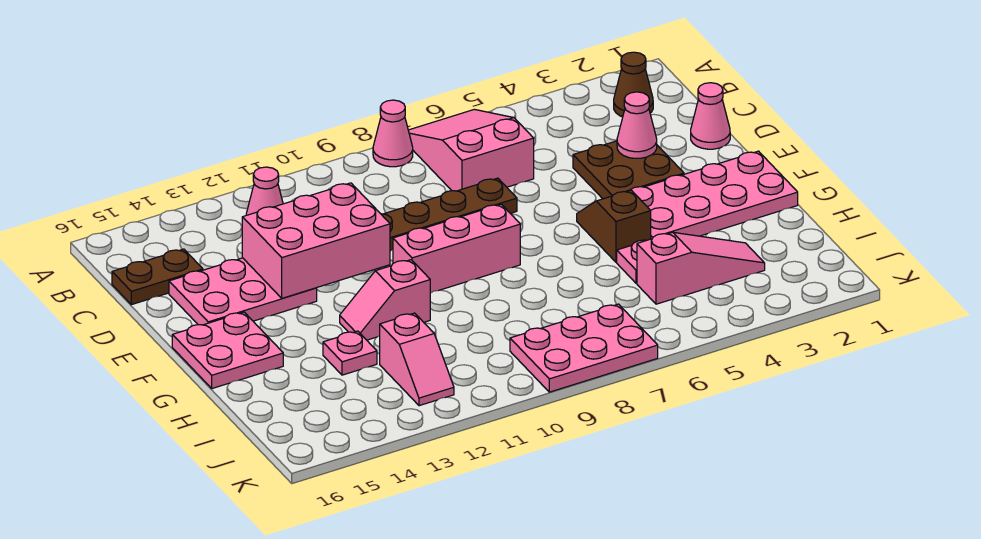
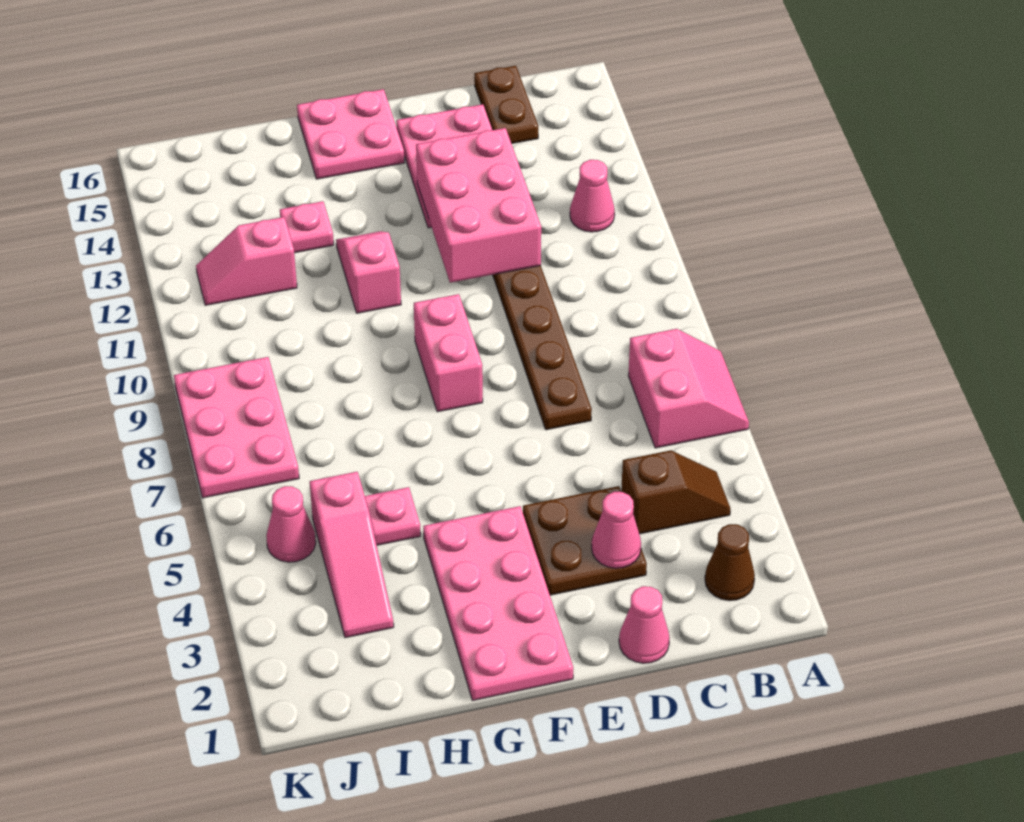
pink slope A6:C7 level 1 top C -> pink slope A6:B7 level 1 top B
pink cone A8 level 1 -> pink cone J5 level 1
brown slope F5:G5 level 1 top G -> brown slope B4:C4 level 1 top C
pink brick F8:F10 level 1 -> pink brick F8:F9 level 1

